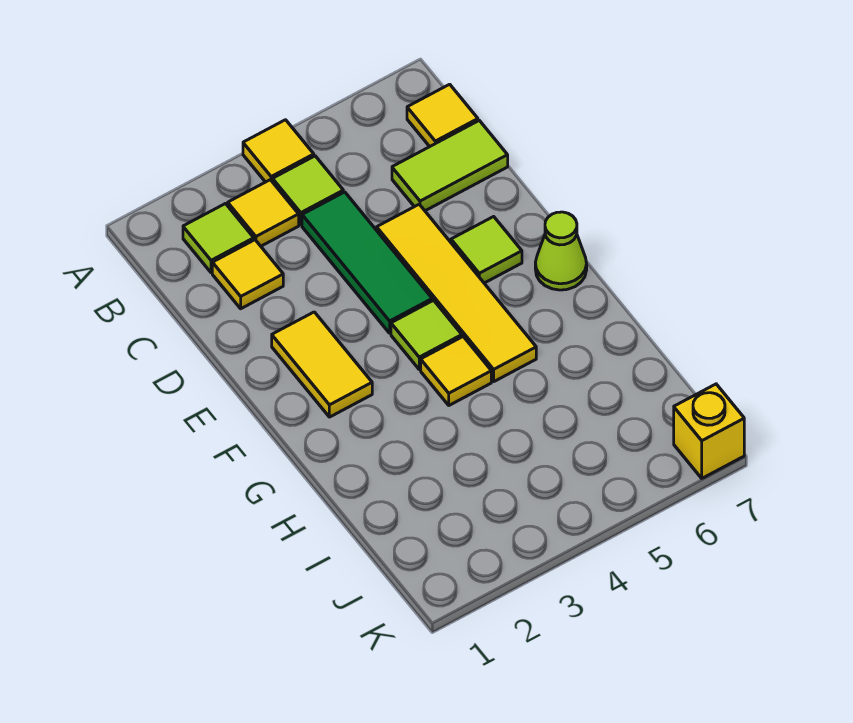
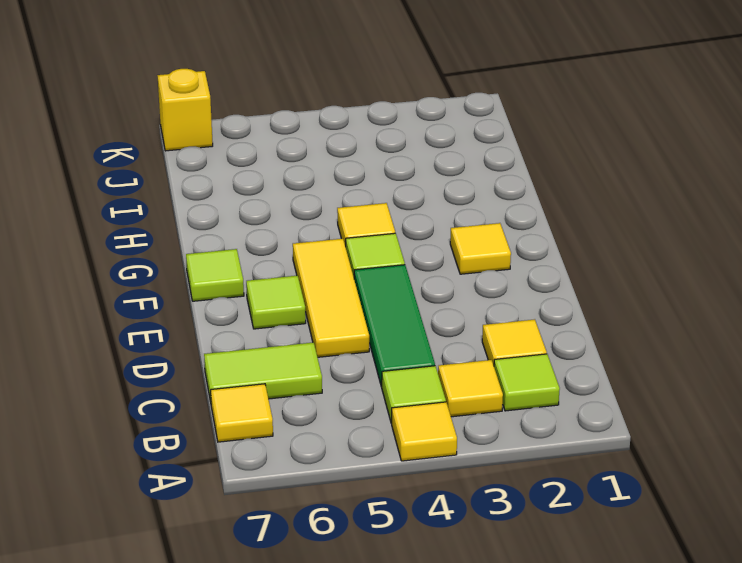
yellow tile D5:G5 level 1 -> yellow tile D5:F5 level 1
yellow tile E2:F2 level 1 -> yellow tile F2 level 1
lime cone F7 level 1 -> lime tile F7 level 1

